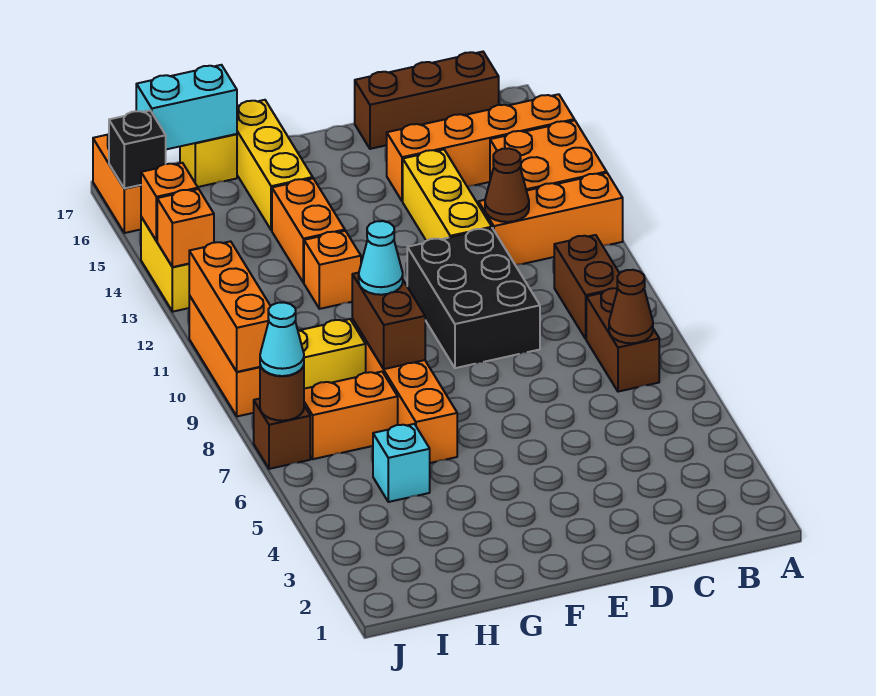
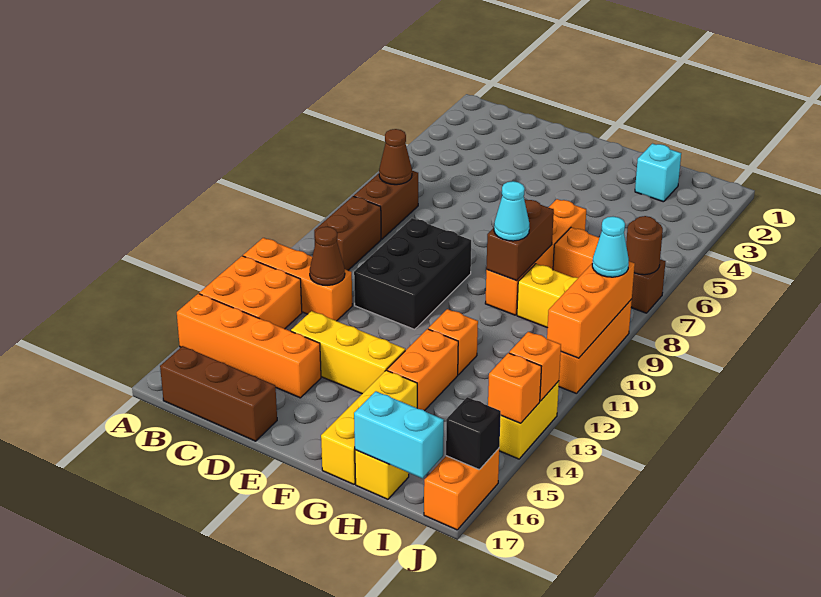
yellow brick D12:D14 level 1 -> yellow brick D14:F14 level 1
cyan brick H5 level 1 -> cyan brick H2 level 1
cyan cone J7 level 3 -> cyan cone J9 level 3

